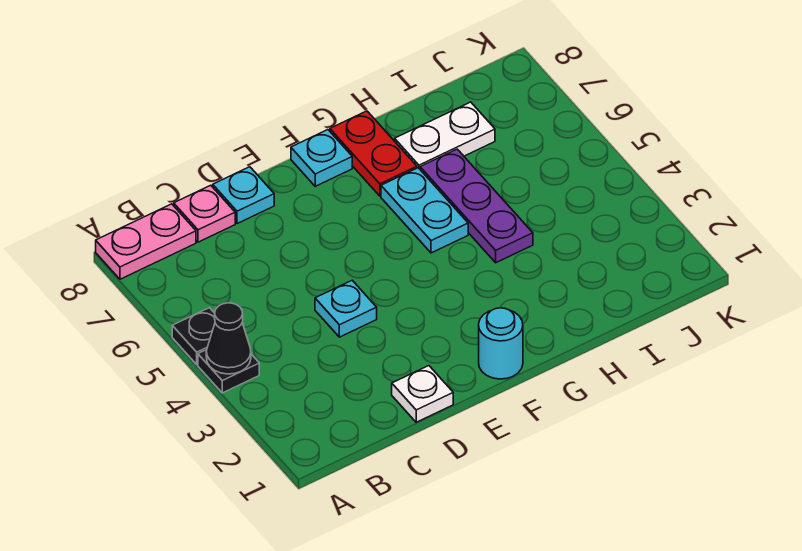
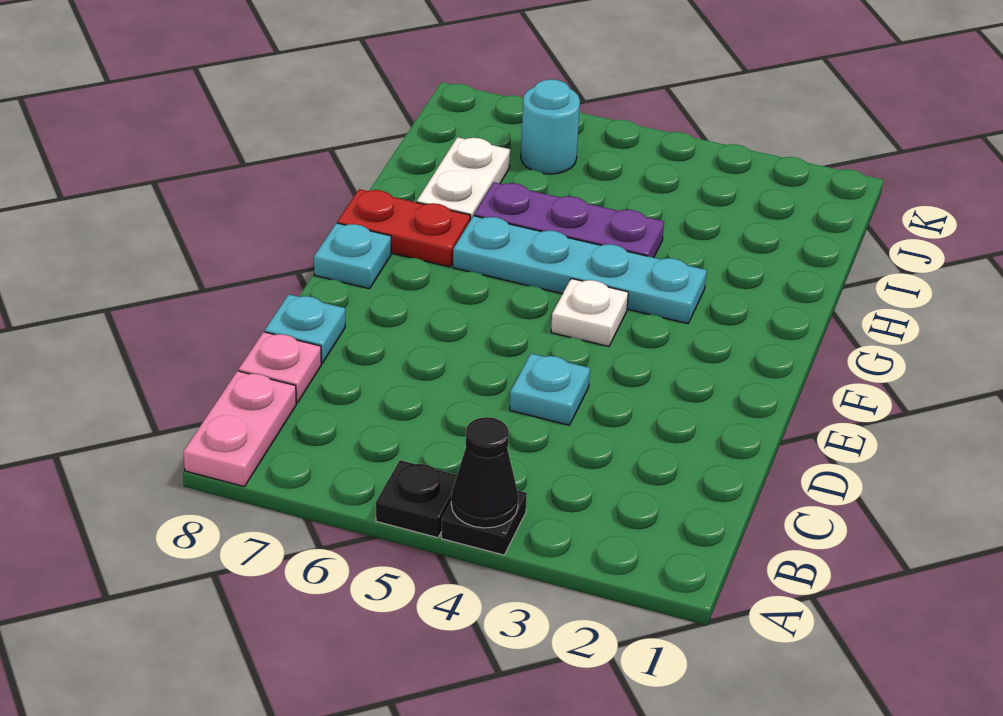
white plate D1 level 1 -> white plate F4 level 1
cyan round brick F1 level 1 -> cyan round brick J6 level 1
cyan plate G5:G6 level 1 -> cyan plate G3:G6 level 1

